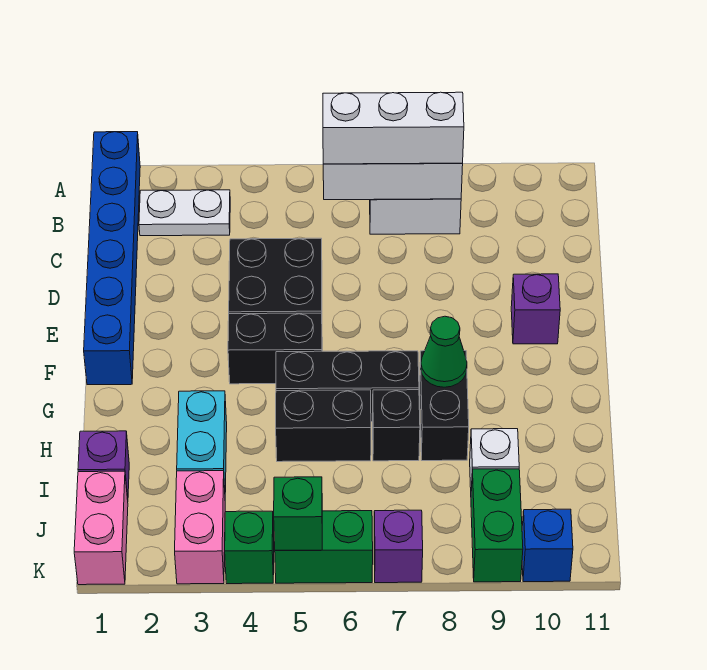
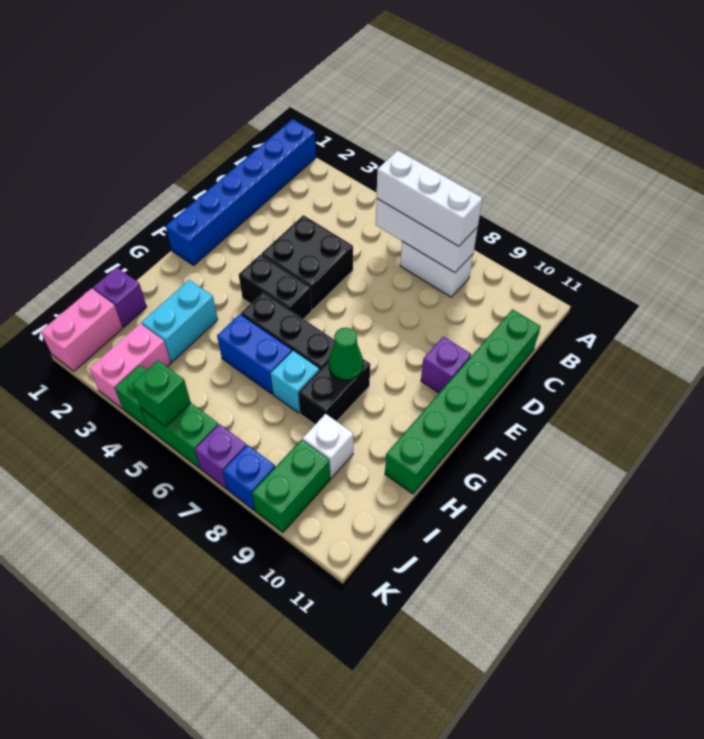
white plate B2:B3 level 1 -> none
none -> green brick C11:H11 level 1
black brick H5:H6 level 1 -> blue brick H5:H6 level 1
black brick H7 level 1 -> cyan brick H7 level 1
blue brick K10 level 1 -> blue brick K8 level 1

